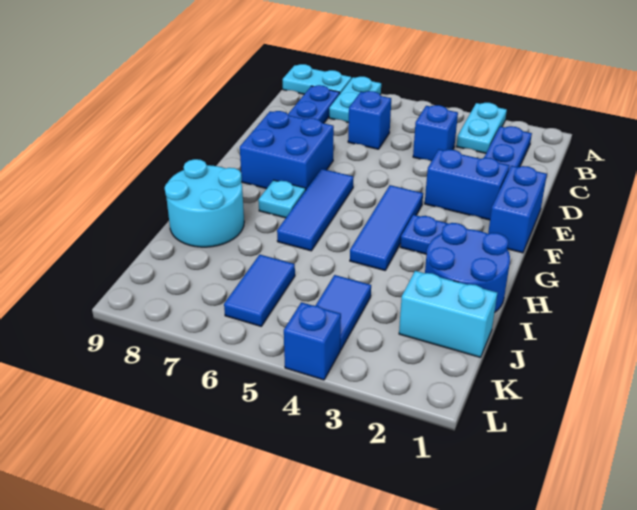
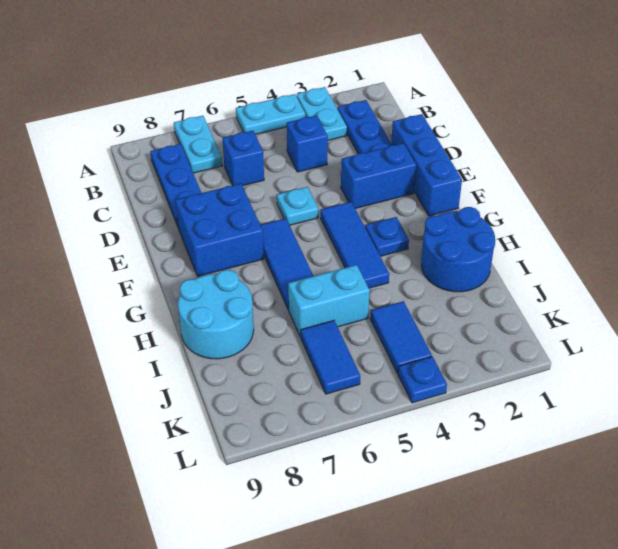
cyan plate A8:A9 level 1 -> cyan plate A4:A5 level 1
blue brick E1:F1 level 1 -> blue brick D1:F1 level 1
cyan plate G7 level 1 -> cyan plate E5 level 1
cyan brick J1:J2 level 1 -> cyan brick I5:I6 level 1
blue brick L4 level 1 -> blue plate L4 level 1

